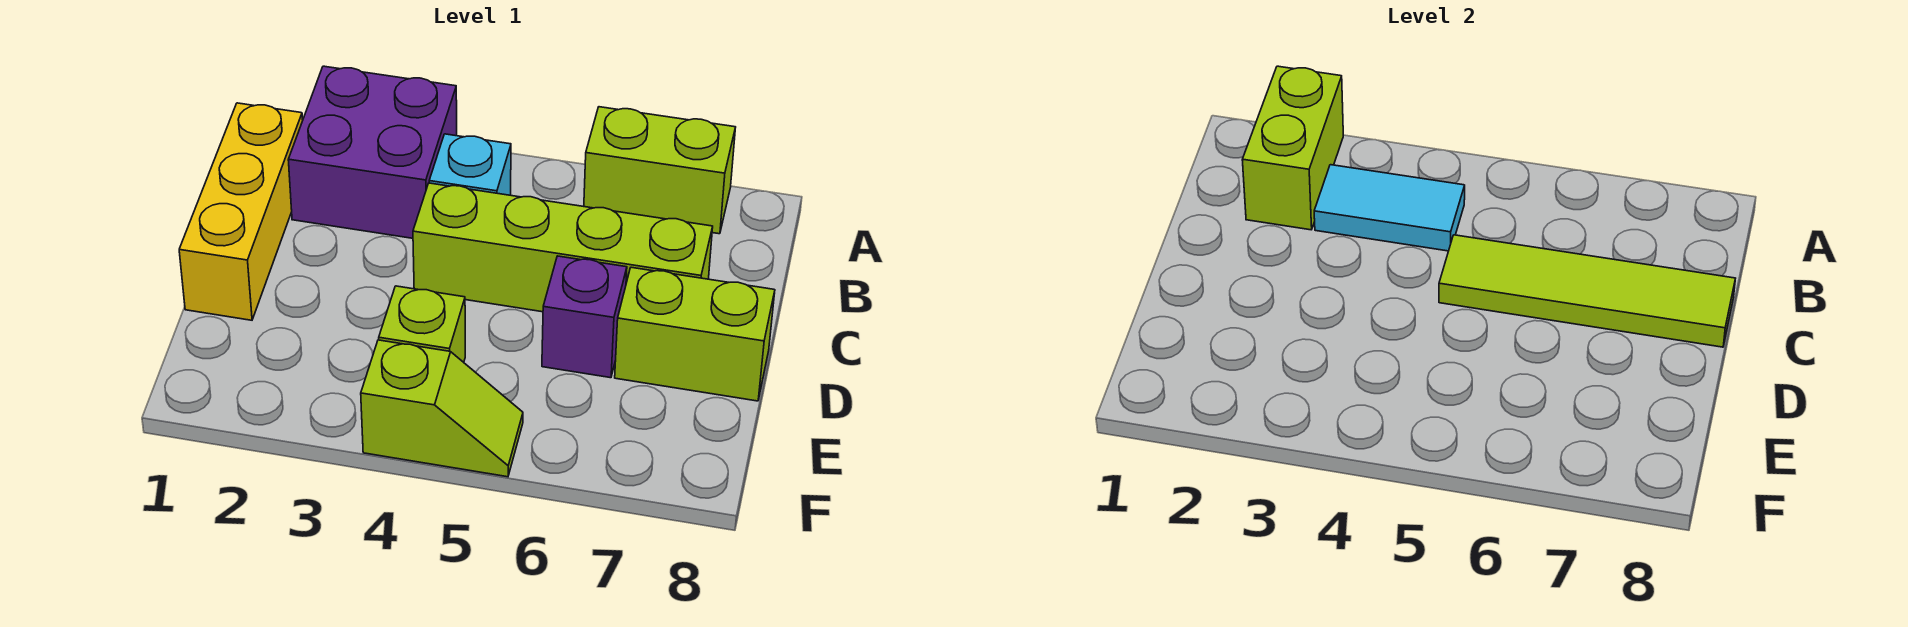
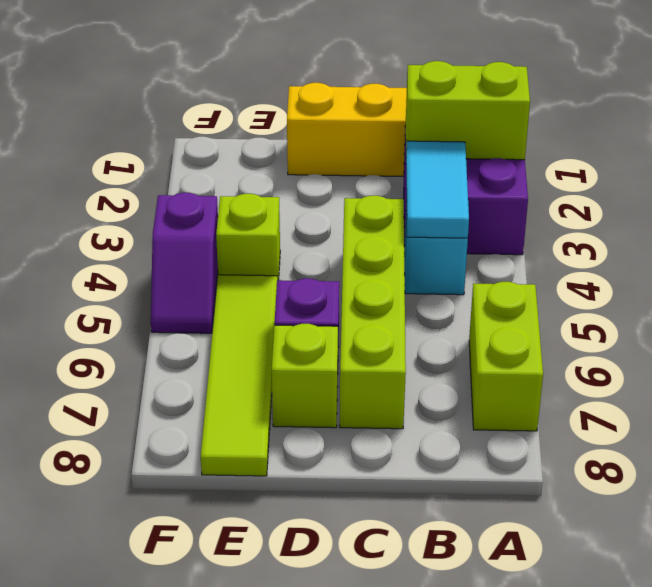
lime tile C5:C8 level 2 -> lime tile E5:E8 level 1
lime brick D7:D8 level 1 -> lime brick D7 level 1
lime slope F4:F5 level 1 top 4 -> purple slope F4:F5 level 1 top 4

